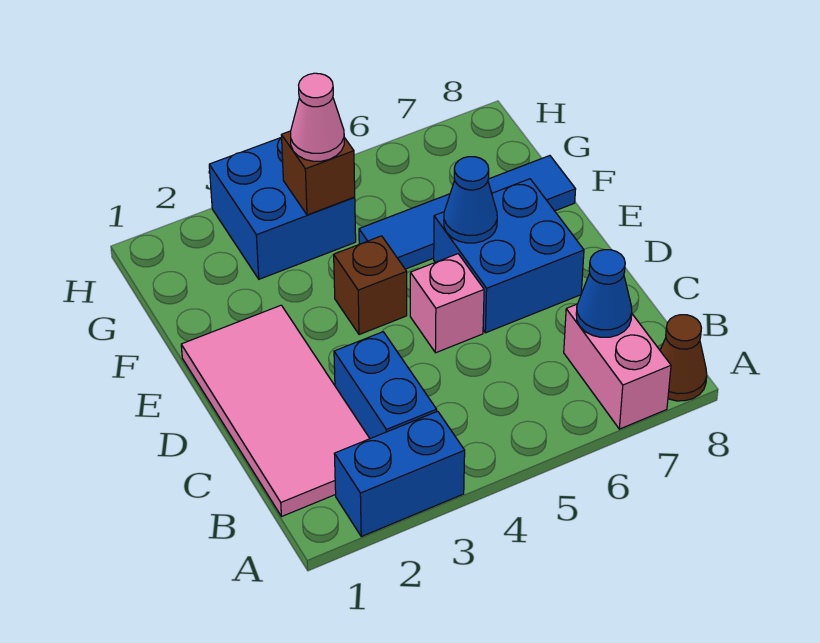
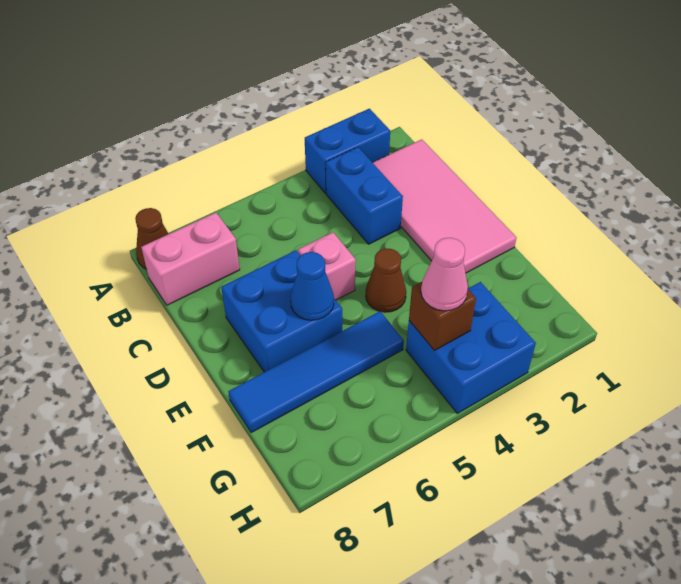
pink brick A7:B7 level 1 -> pink brick B7:B8 level 1
blue cone B7 level 2 -> none
brown brick E4 level 1 -> brown cone E4 level 1

